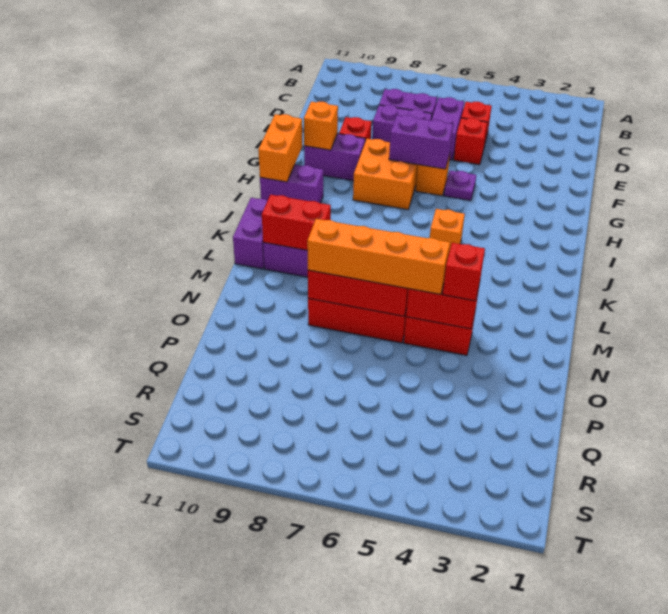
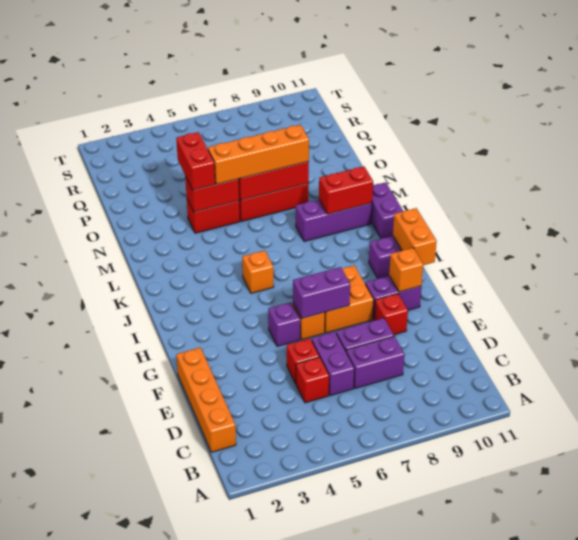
none -> orange brick C1:F1 level 1
purple plate G5 level 1 -> purple brick G5 level 1
red brick N4 level 3 -> red brick N4:O4 level 3

